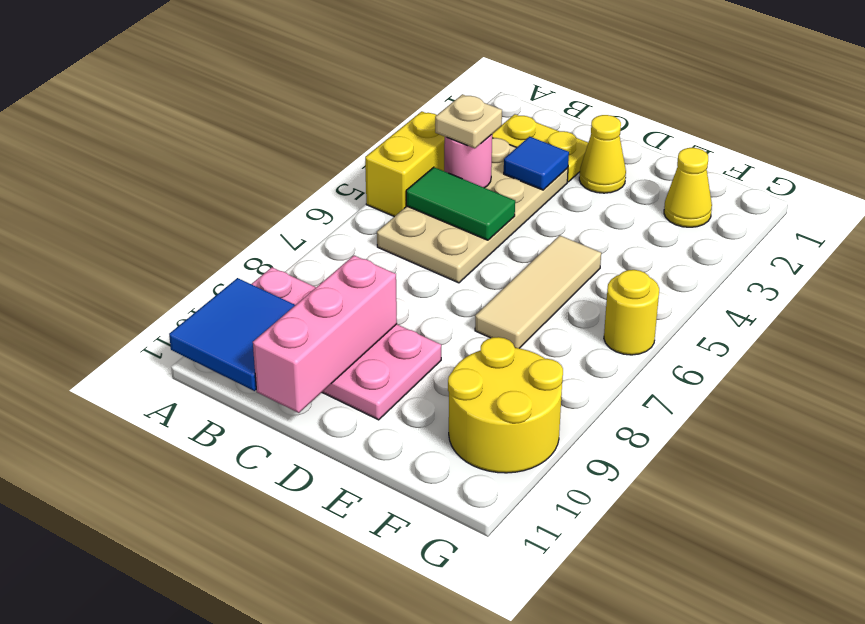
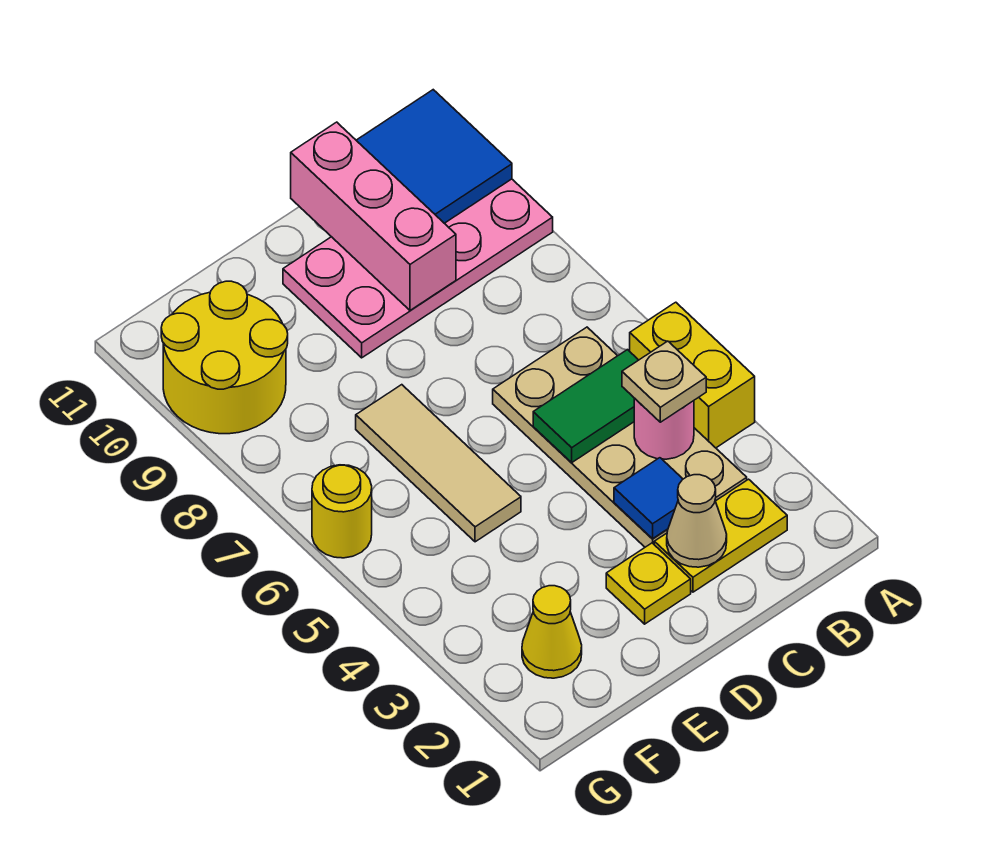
none -> tan cone C2 level 2
yellow cone D2 level 1 -> yellow plate D2 level 1

